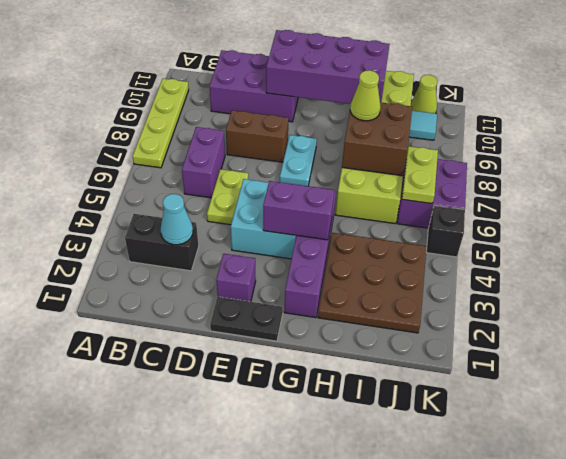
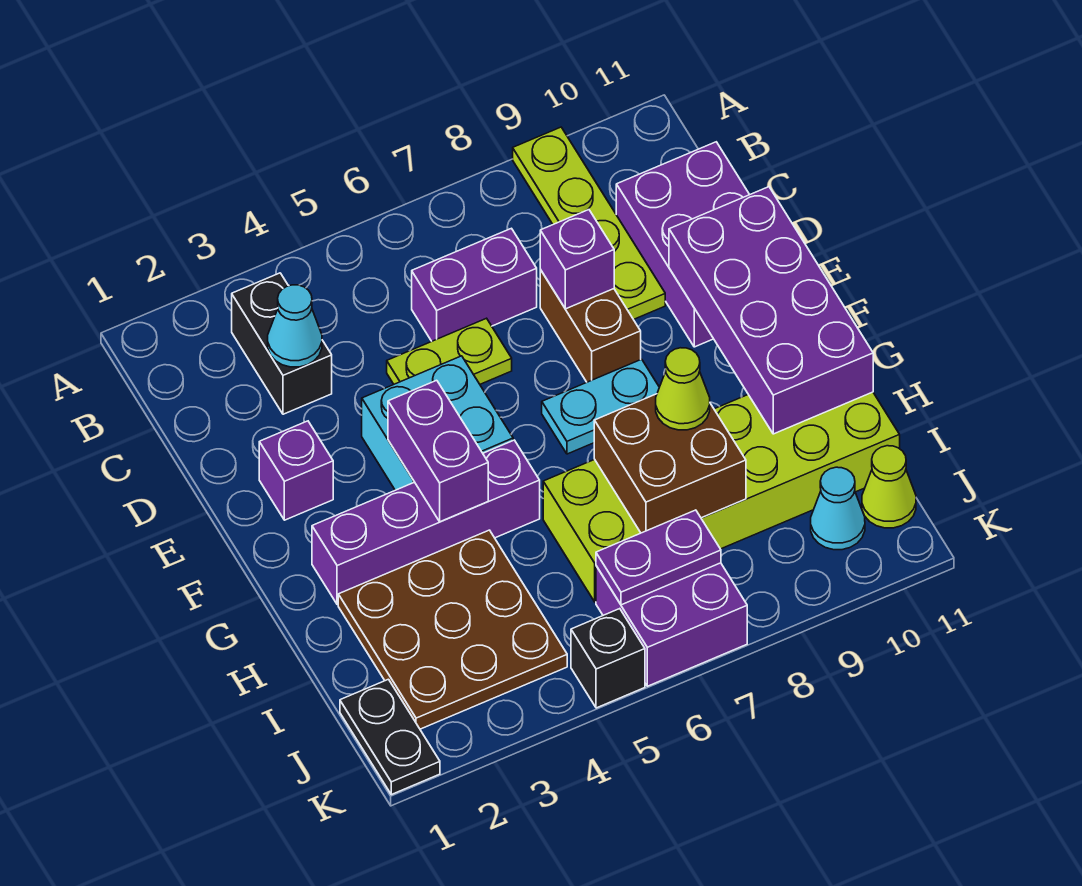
lime plate A7:A10 level 1 -> lime plate A9:D9 level 1
none -> purple brick D8 level 2
black plate E1:F1 level 1 -> black plate J1:K1 level 1
lime plate J6:J7 level 2 -> purple plate J6:J7 level 2
cyan tile J10 level 1 -> cyan cone J10 level 1

